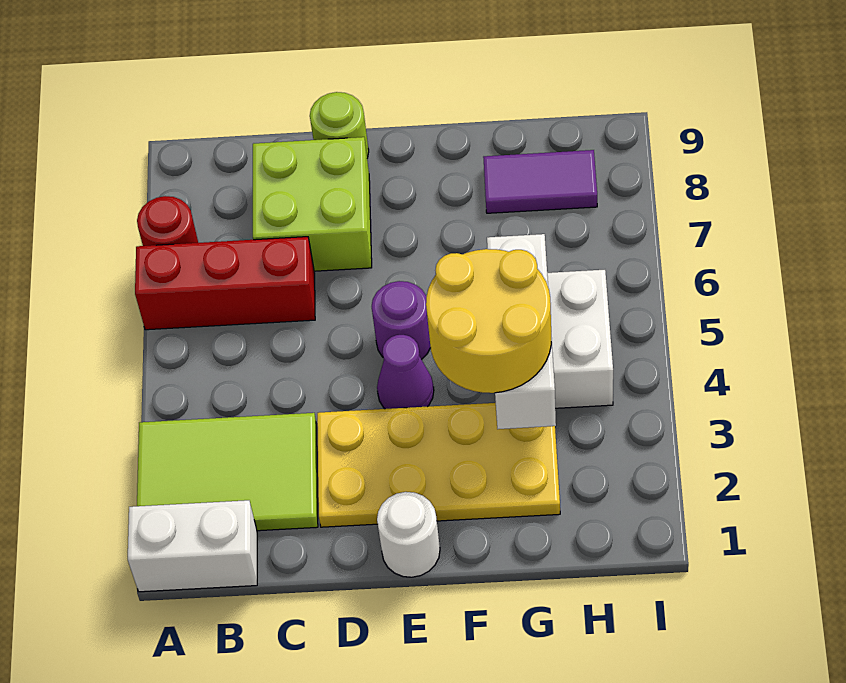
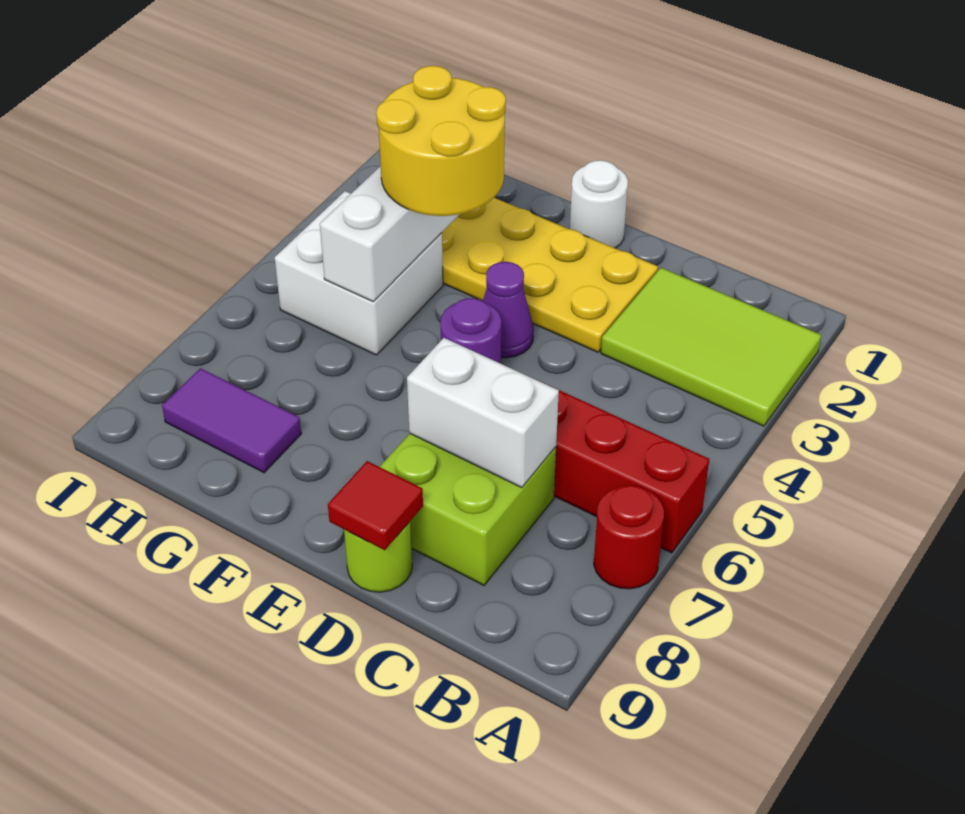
white brick A1:B1 level 1 -> white brick C7:D7 level 2
none -> red tile D9 level 2

